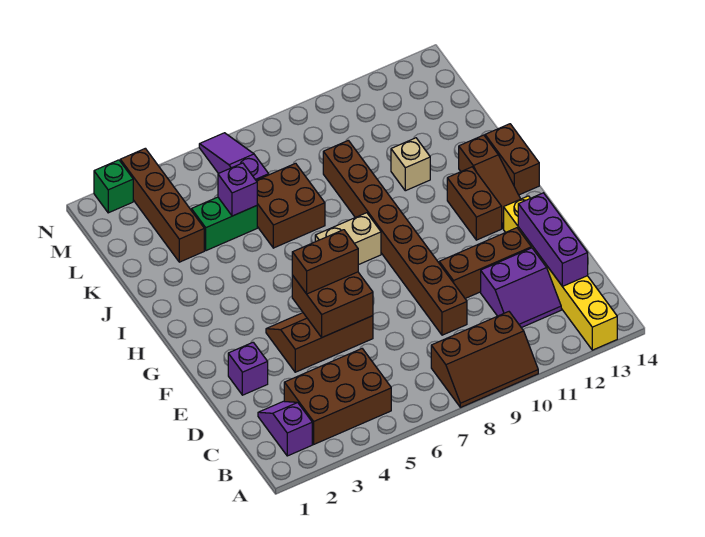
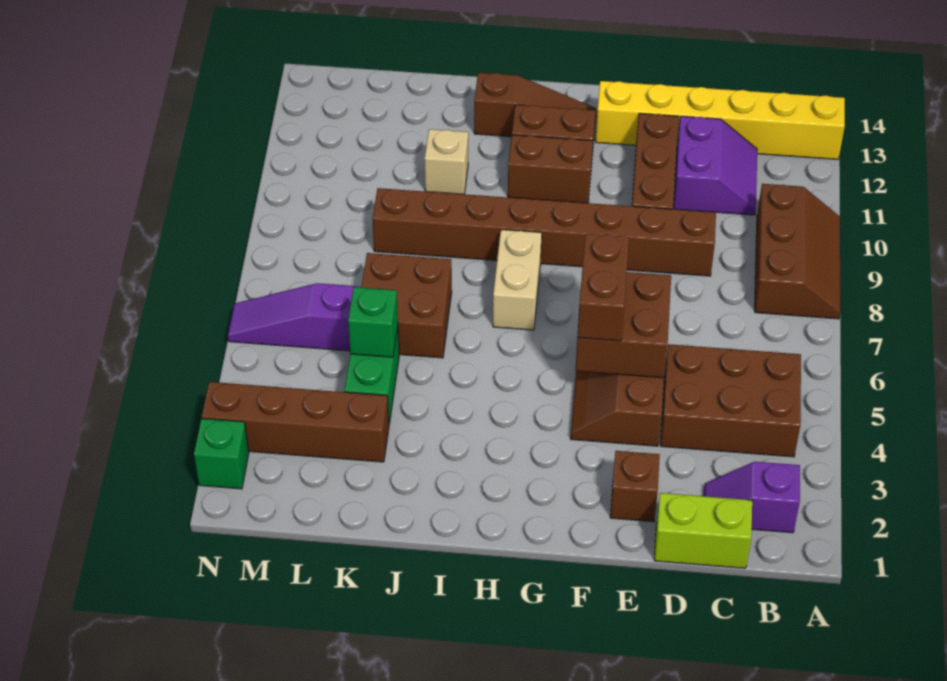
brown brick B3:C5 level 1 -> brown brick B4:D5 level 1
none -> lime brick C1:D1 level 1
purple brick C13:E13 level 2 -> none
purple brick E2 level 1 -> brown brick E2 level 1
brown brick H14:I14 level 1 -> brown brick G11:H11 level 1
purple brick K5 level 2 -> green brick K5 level 2

